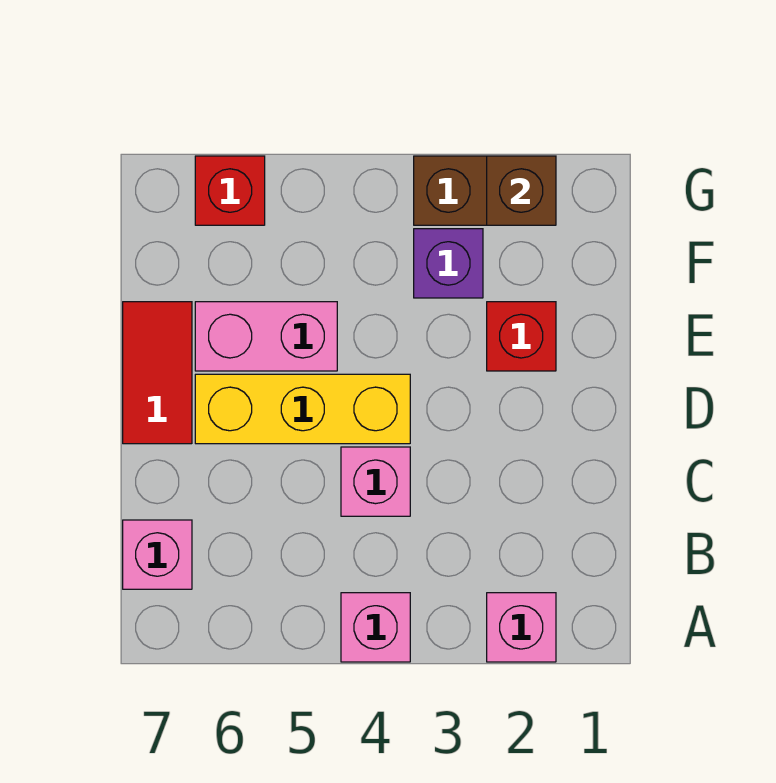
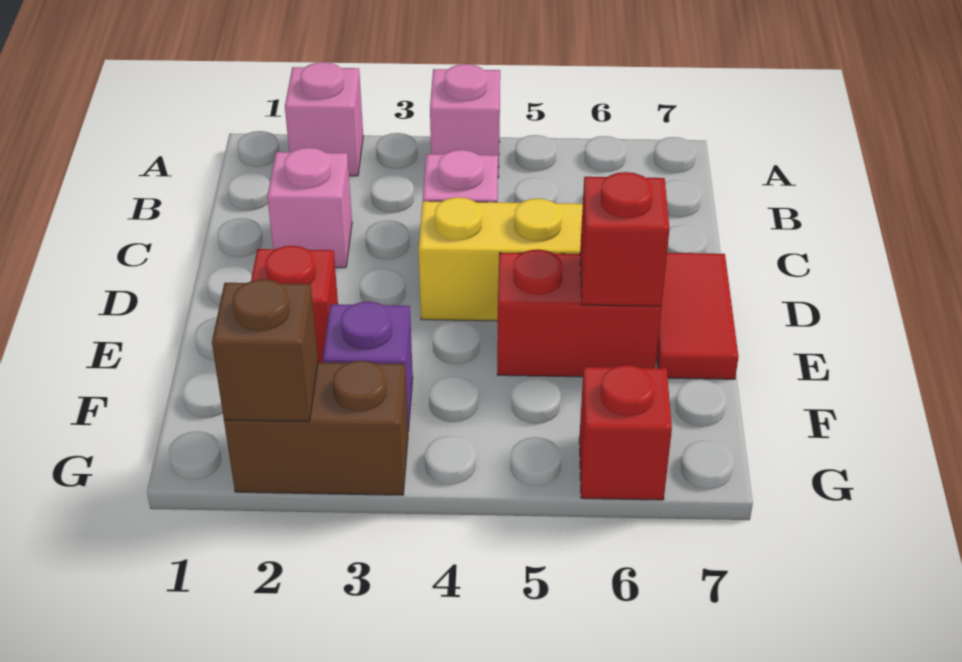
pink brick B7 level 1 -> pink brick C2 level 1
pink brick E5:E6 level 1 -> red brick E5:E6 level 1
none -> red brick E6 level 2

